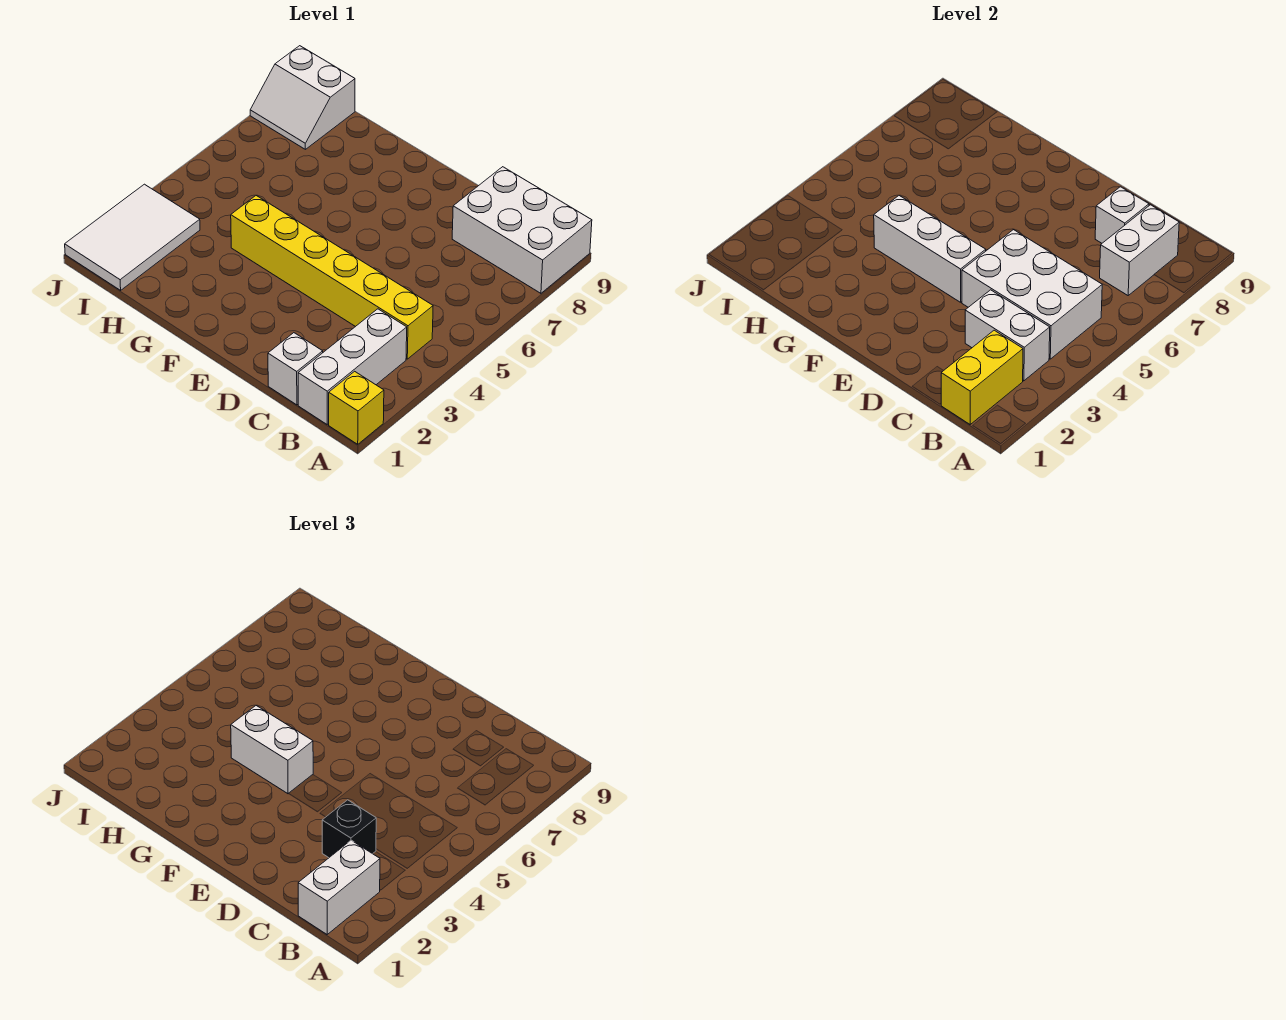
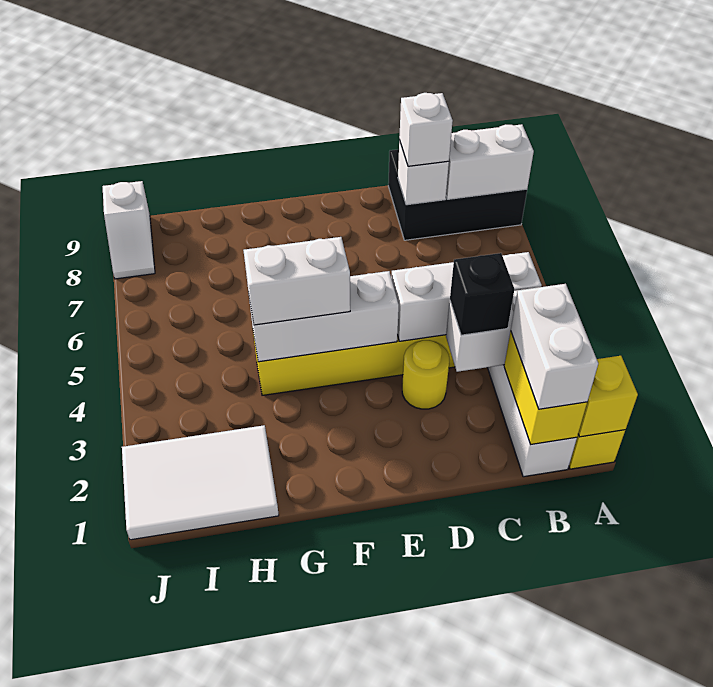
none -> yellow brick A1 level 2
white brick A8:C9 level 1 -> black brick A8:C9 level 1
white brick B4:D5 level 2 -> white brick B4:D4 level 2
white brick B7:B8 level 2 -> white brick A8:B8 level 2
white brick C1 level 1 -> white brick C8 level 3
none -> yellow round brick D3 level 1
white tile I1:J3 level 1 -> white tile H1:J2 level 1
white slope I8:J9 level 1 top 9 -> white slope J8:J9 level 1 top 9

